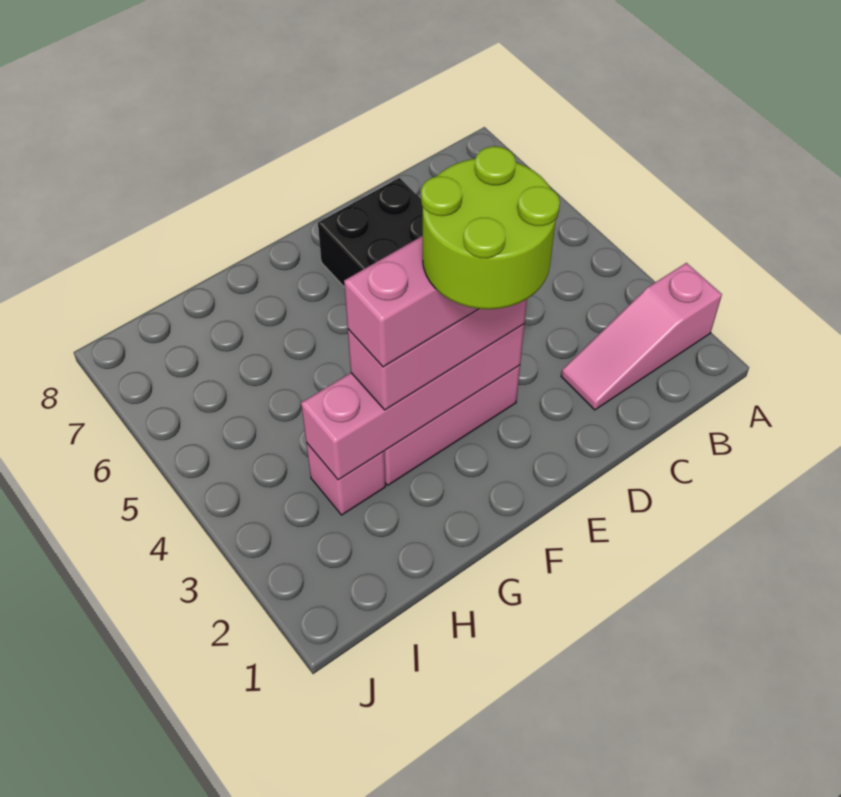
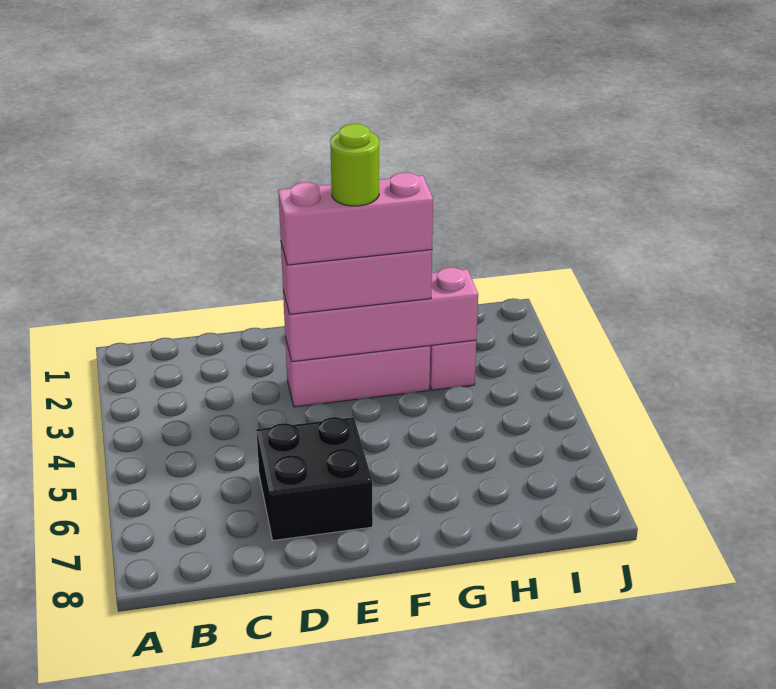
pink slope A2:C2 level 1 top A -> none
lime round brick E2:F3 level 5 -> lime round brick F3 level 5

